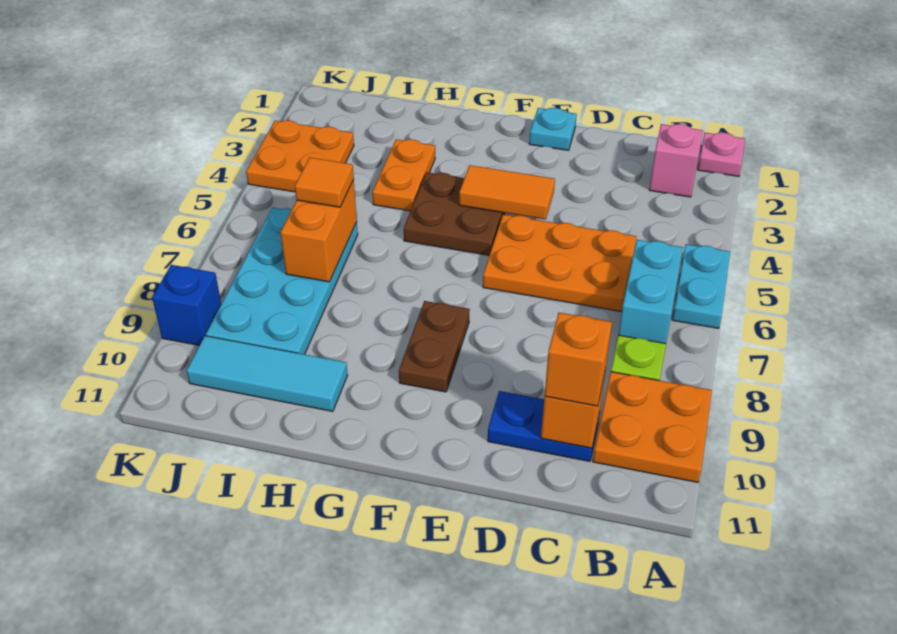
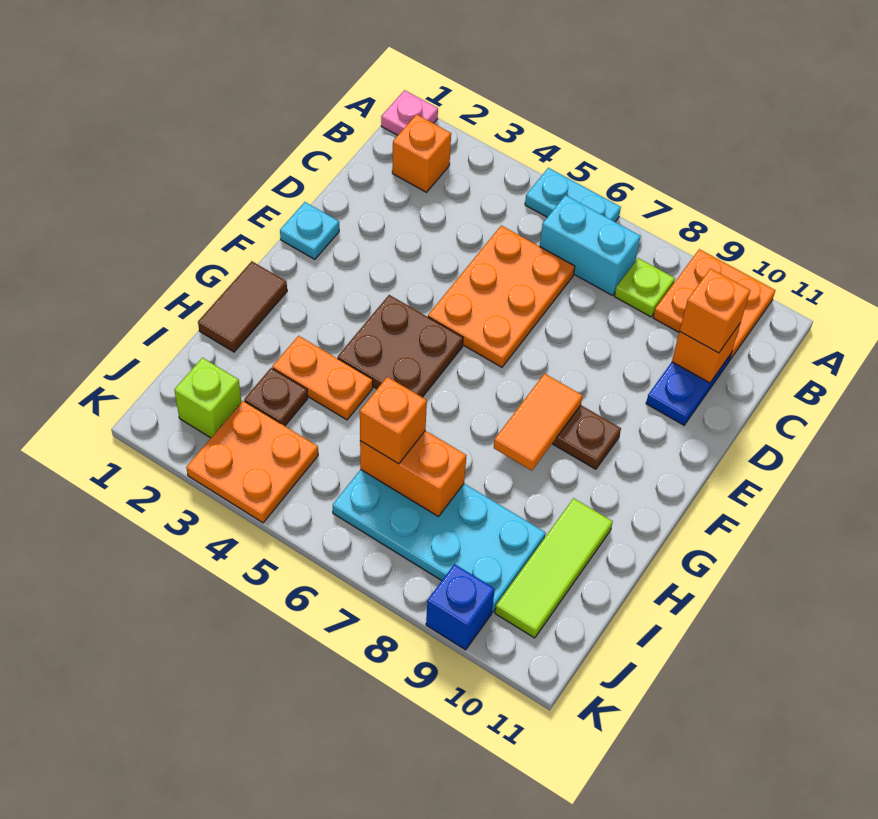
pink brick B2 level 1 -> orange brick B2 level 1
orange tile E4:F4 level 2 -> orange tile F8:G8 level 2
none -> brown tile G1:H1 level 1
cyan tile H10:J10 level 1 -> lime tile H10:J10 level 1
none -> brown plate I3 level 1
orange tile I6 level 3 -> orange brick I6 level 3
none -> lime brick J2 level 1

